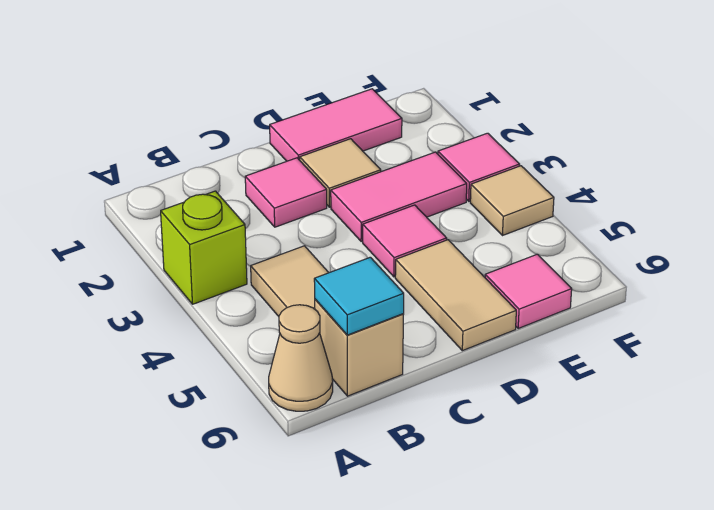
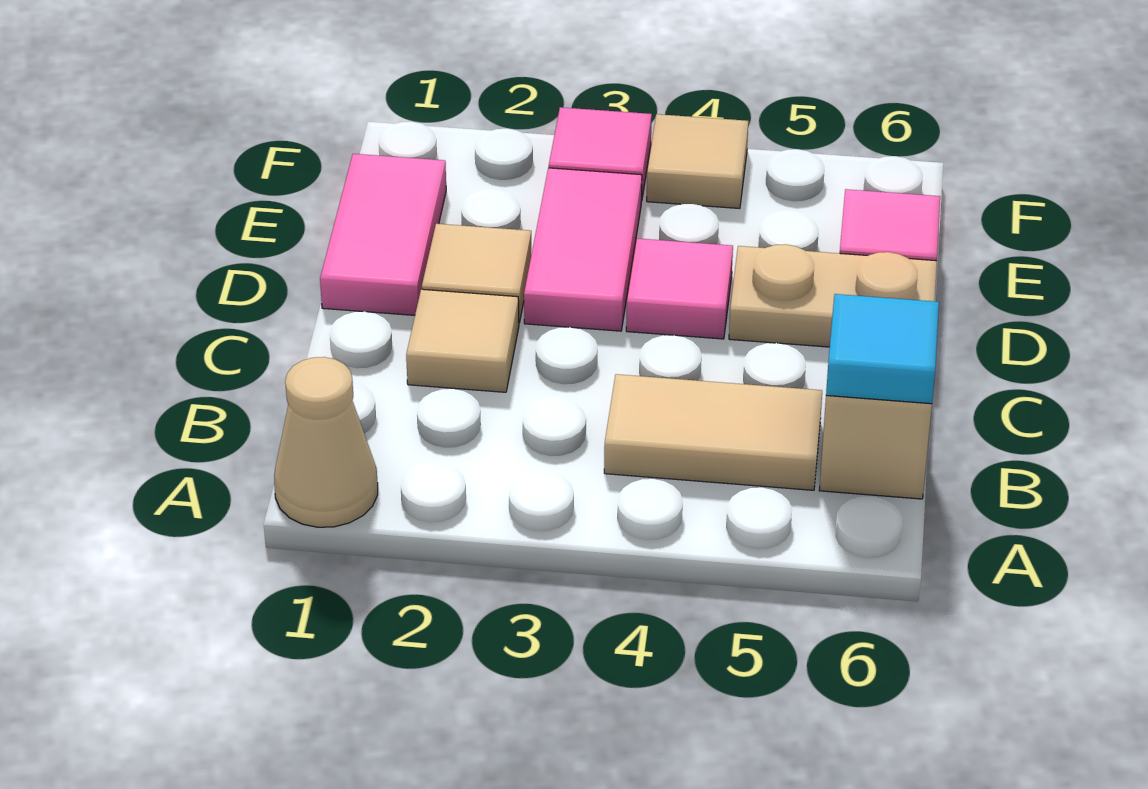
lime brick A3 level 1 -> none
tan cone A6 level 1 -> tan cone A1 level 1
pink tile C2 level 1 -> tan tile C2 level 1
tan tile D5:D6 level 1 -> tan plate D5:D6 level 1

